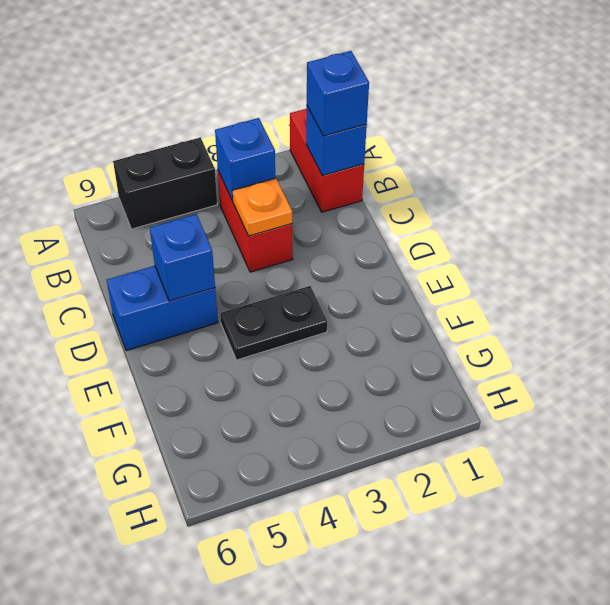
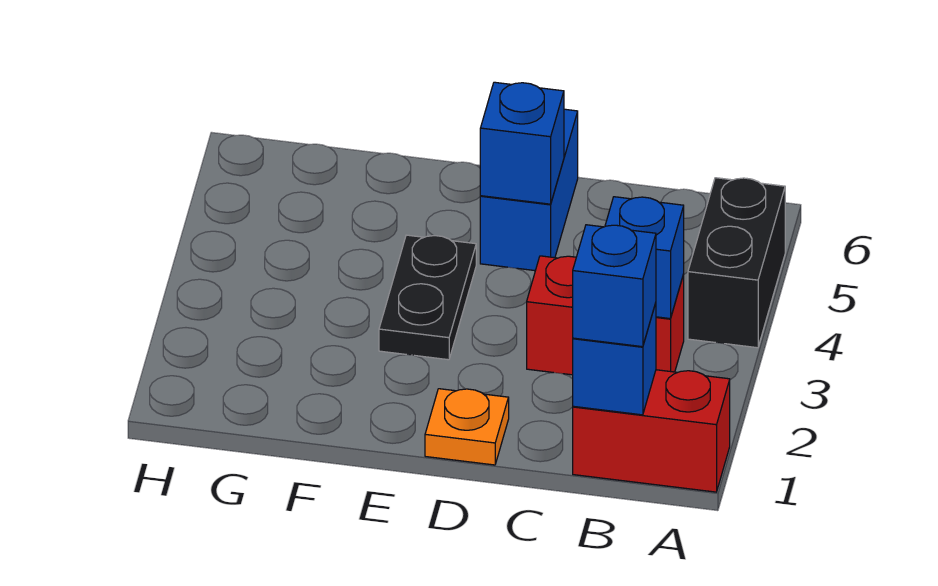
orange plate C3 level 2 -> orange plate D1 level 1

